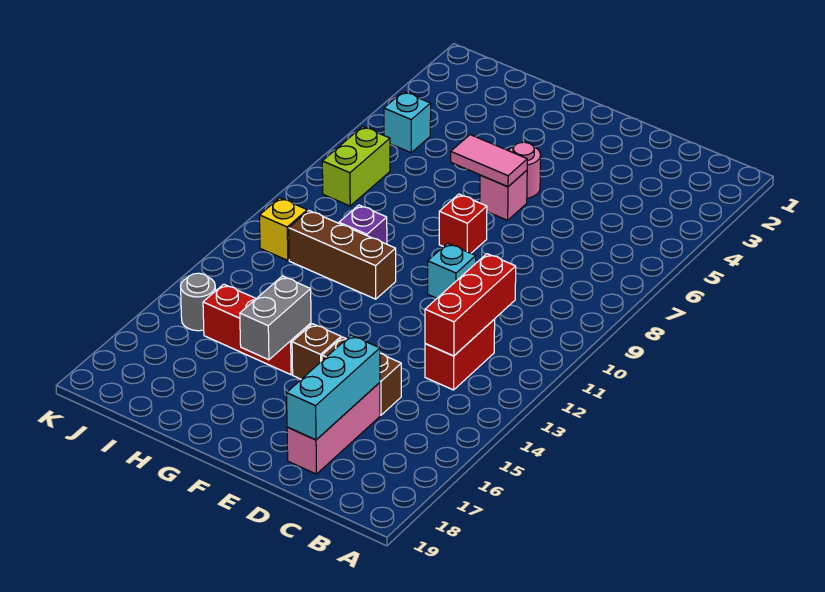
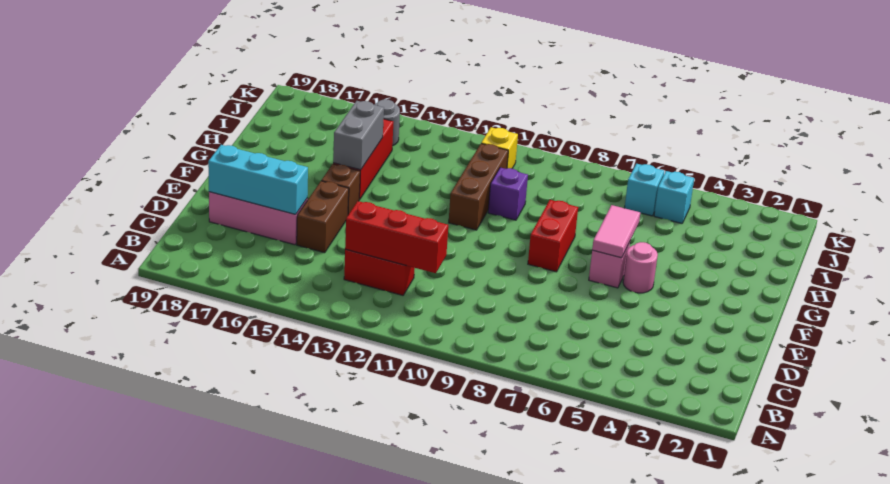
cyan brick E10 level 1 -> cyan brick J6 level 1
red brick F8 level 1 -> red brick F8:G8 level 1
grey brick G15:G16 level 2 -> grey brick G15:H15 level 2
lime brick J7:J8 level 1 -> none

